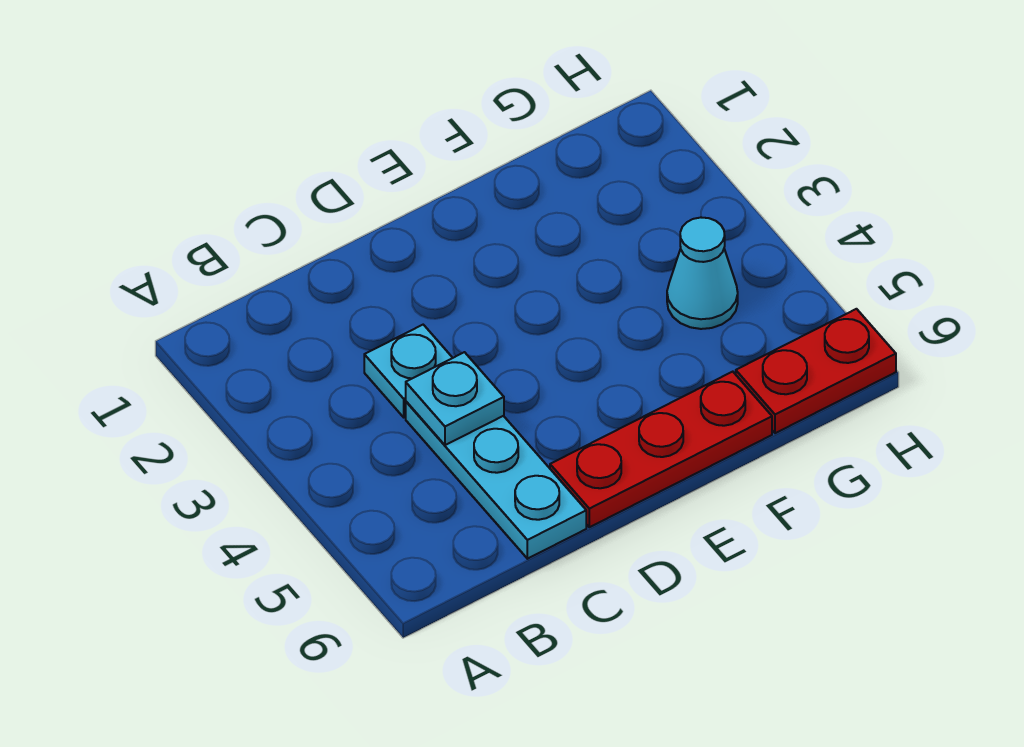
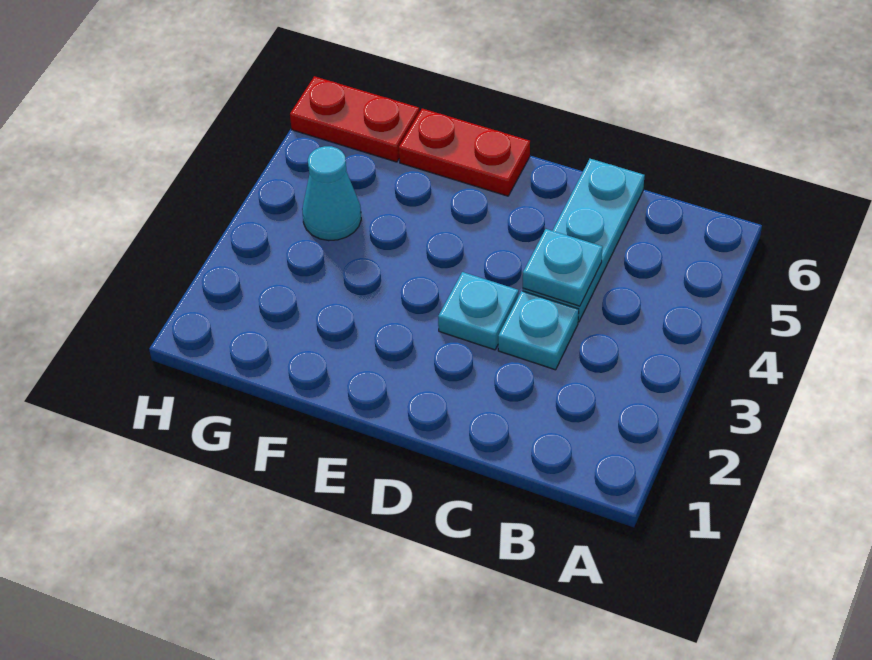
none -> cyan plate D3 level 1
red plate D6:F6 level 1 -> red plate E6:F6 level 1

